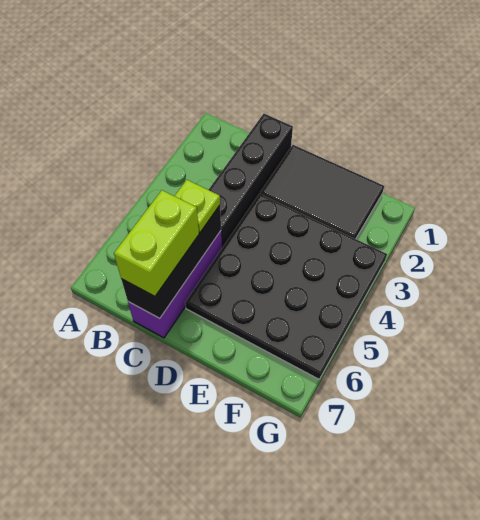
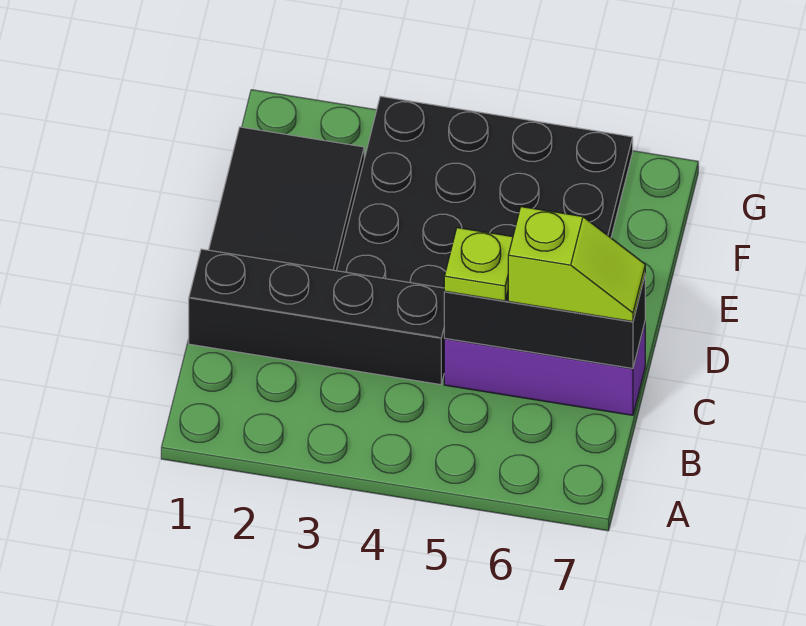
lime brick C6:C7 level 3 -> lime slope C6:C7 level 3 top 6

